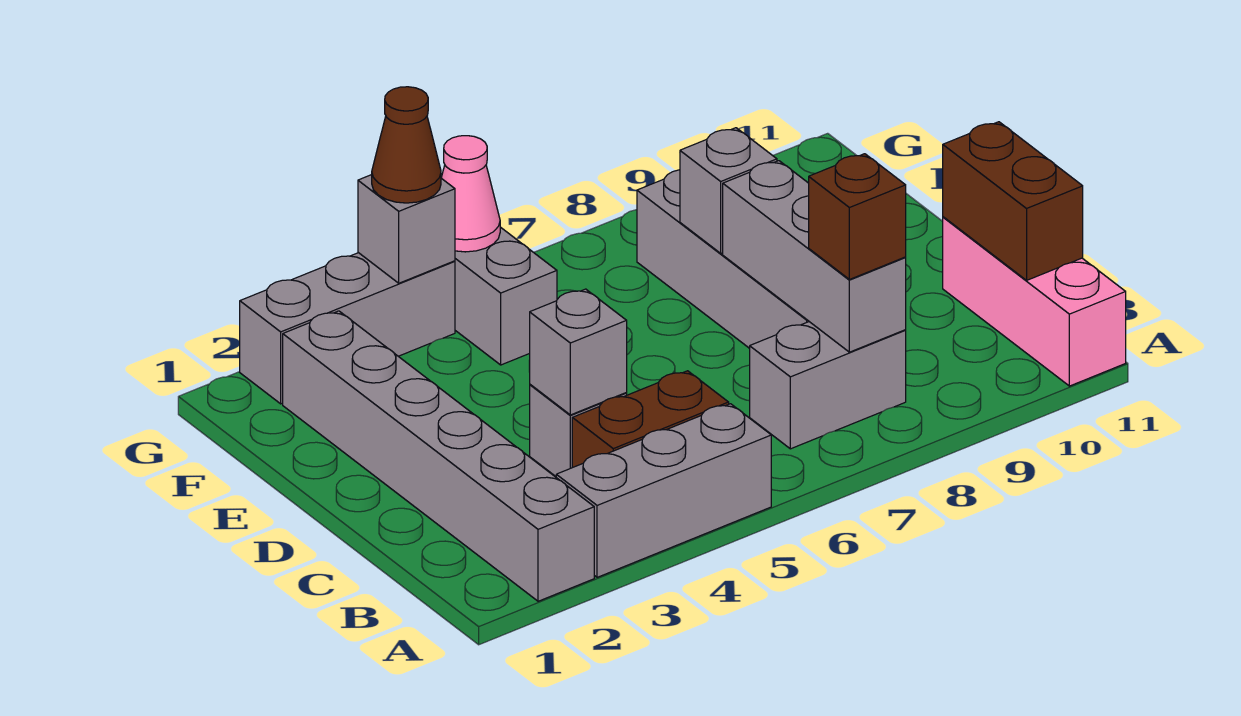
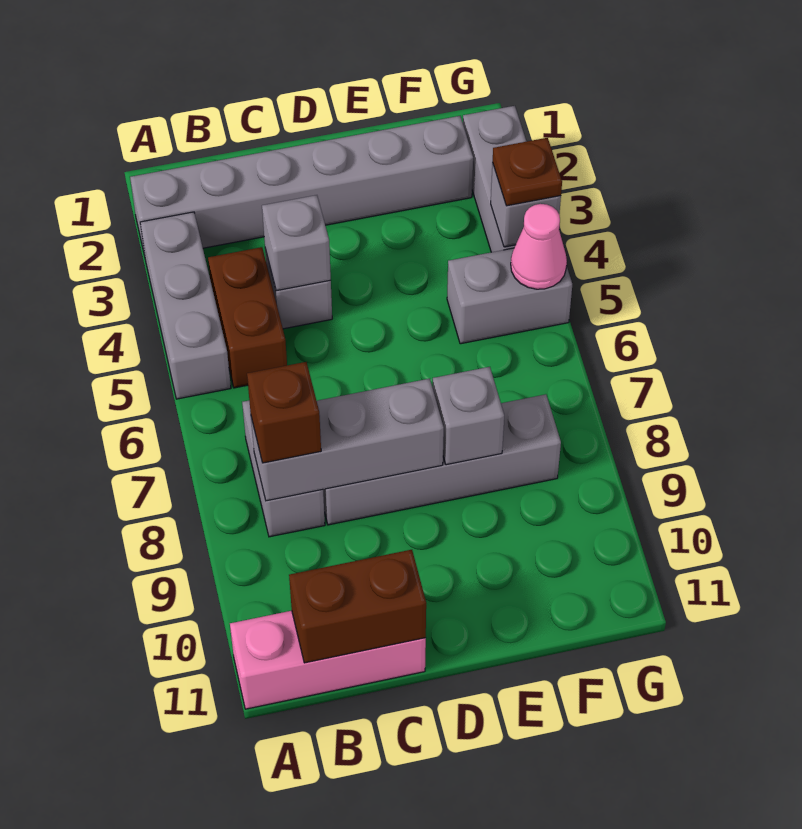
brown cone G4 level 3 -> brown plate G4 level 3

